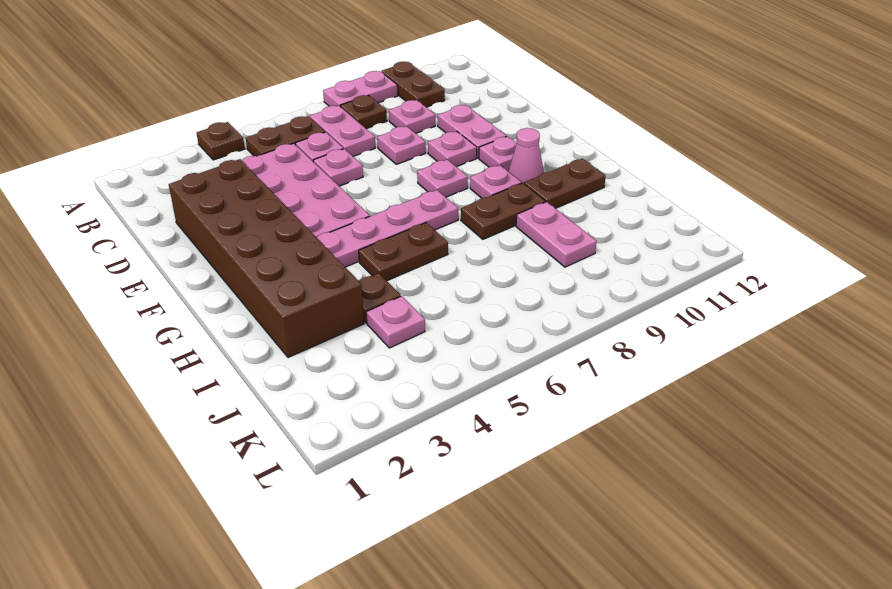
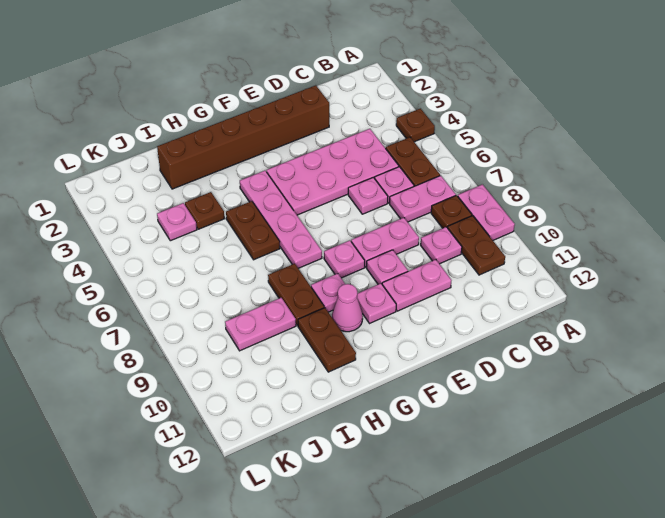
brown plate A10:B10 level 1 -> brown plate B9:B10 level 1
brown brick D2:I3 level 1 -> brown brick D2:I2 level 1
pink plate D8 level 1 -> pink plate D8:E8 level 1

